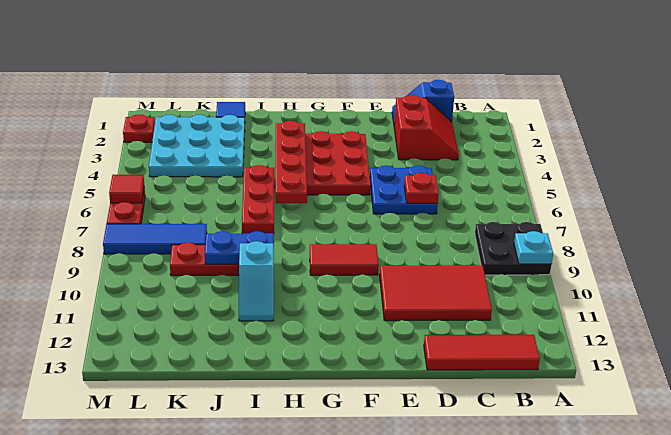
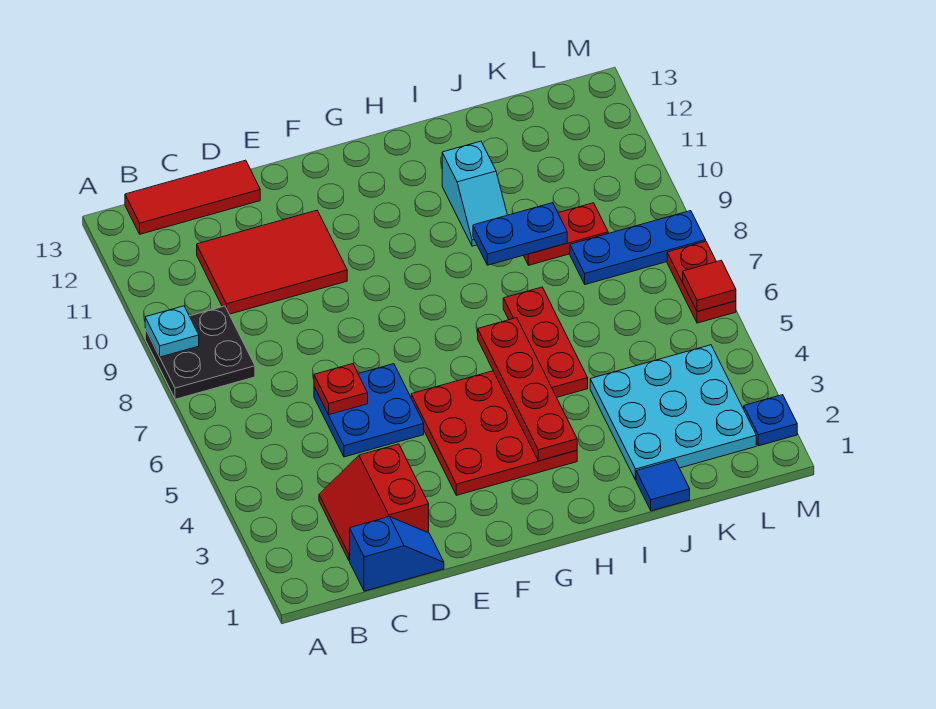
red tile F9:G9 level 1 -> none
cyan slope I10:I11 level 1 top 10 -> cyan slope I10:I11 level 1 top 11
blue tile K8:M8 level 1 -> blue plate K8:M8 level 1
red plate M2 level 1 -> blue plate M2 level 1

